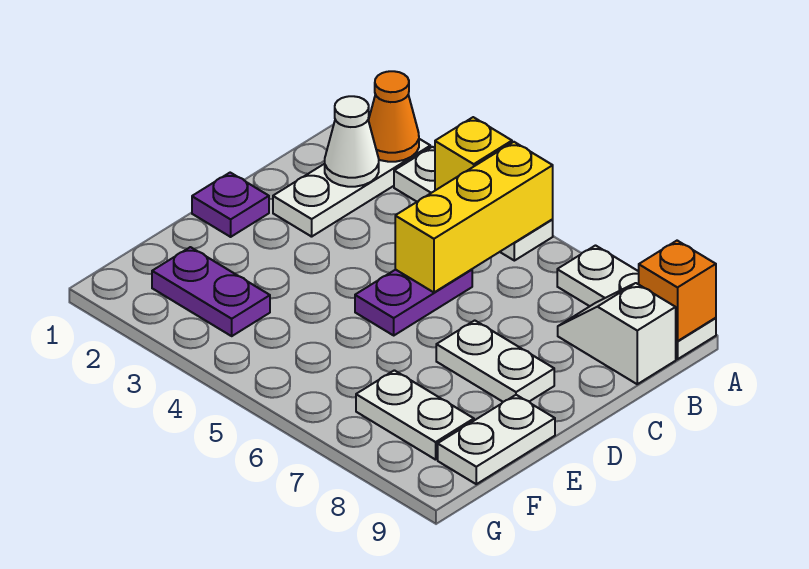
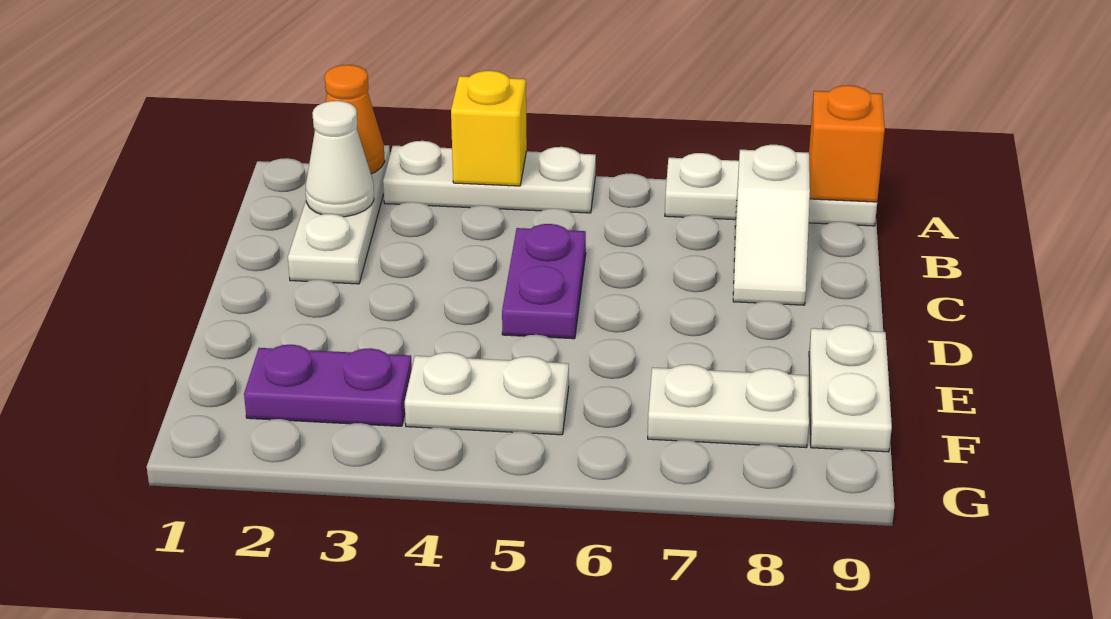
yellow brick A5:C5 level 2 -> none
white slope B8:B9 level 1 top 9 -> white slope B8:C8 level 1 top B
purple plate D1 level 1 -> none
white plate D7:D8 level 1 -> white plate F4:F5 level 1

